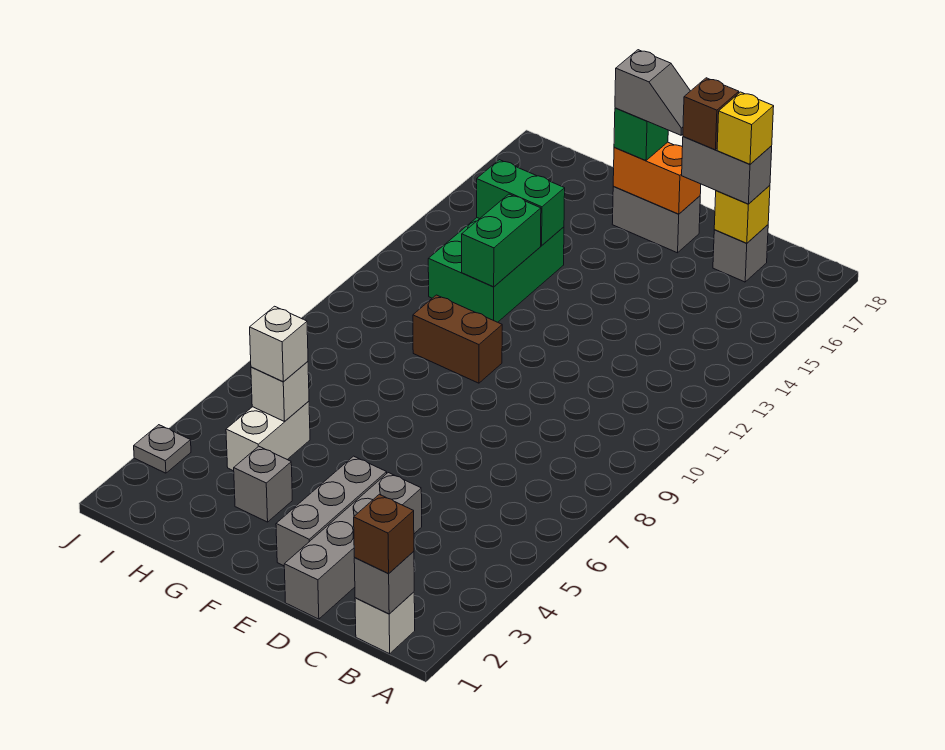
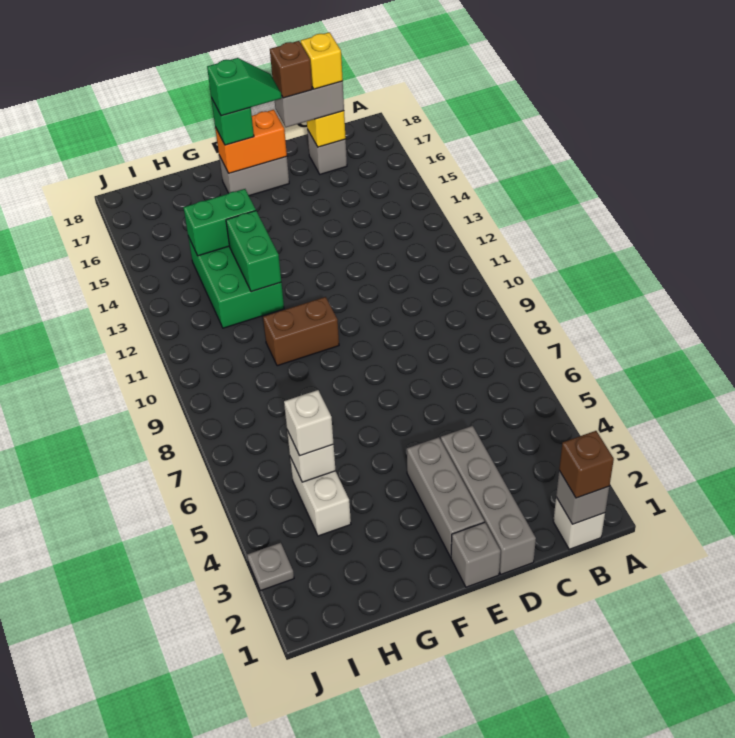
grey slope E17:F17 level 4 top F -> green slope E17:F17 level 4 top F
grey brick G3 level 1 -> grey brick E1 level 1

